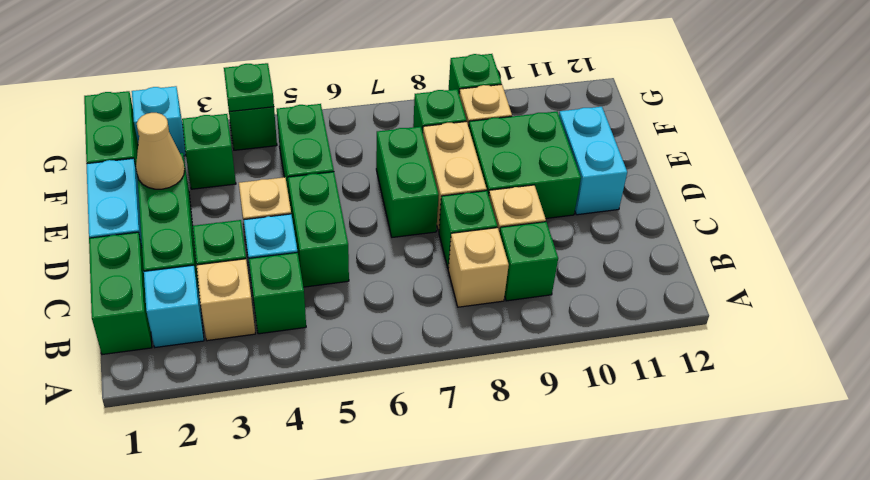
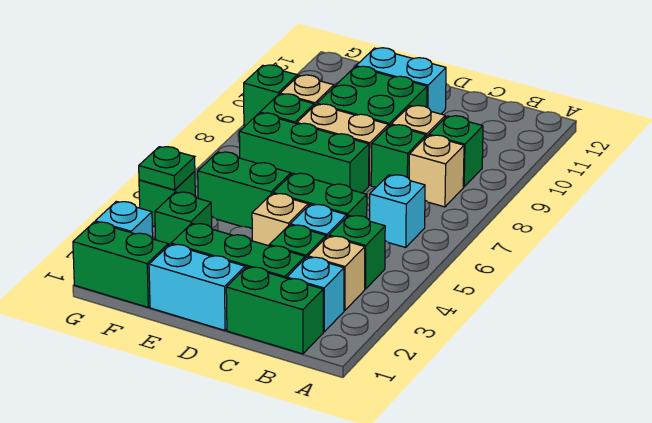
none -> cyan brick B6 level 1
green brick D7:E7 level 1 -> green brick D7:F7 level 1
tan cone E2 level 2 -> none

